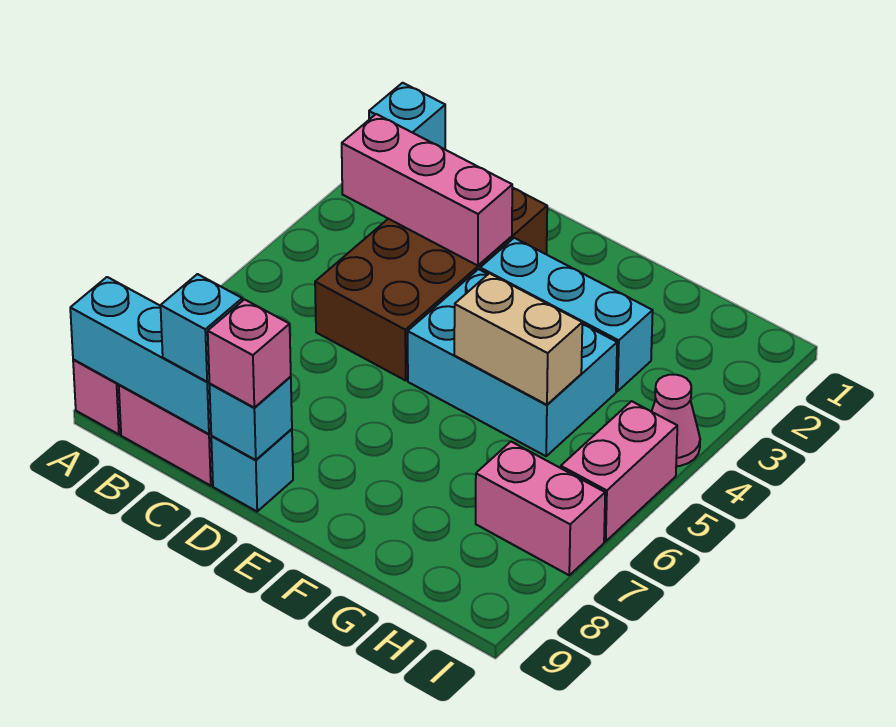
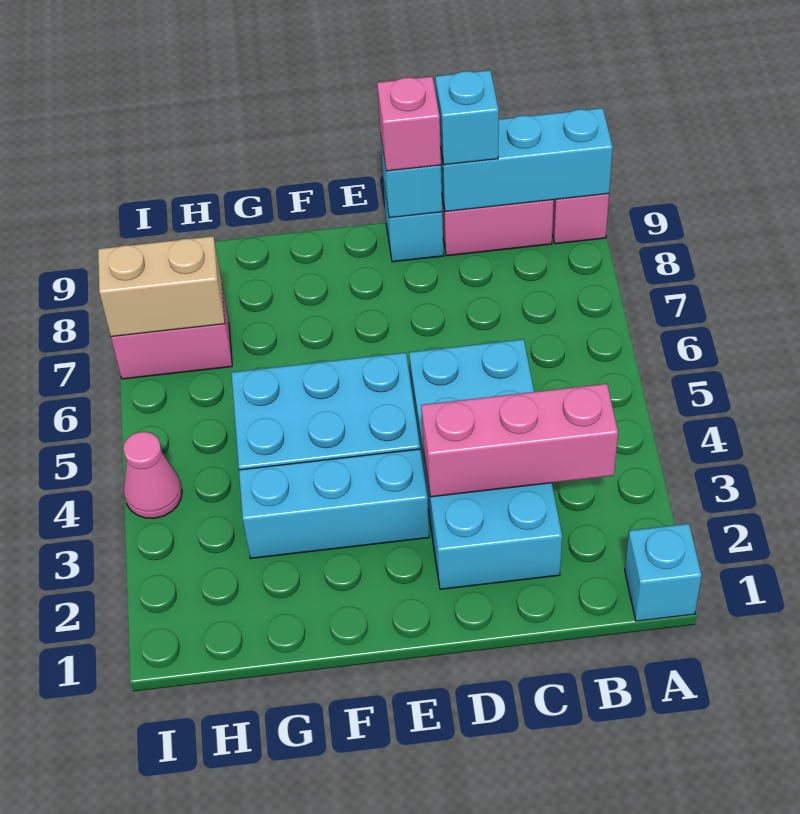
brown brick C2:D5 level 1 -> cyan brick C2:D5 level 1
tan brick F5:G5 level 2 -> tan brick H7:I7 level 2
pink brick I5:I6 level 1 -> none

